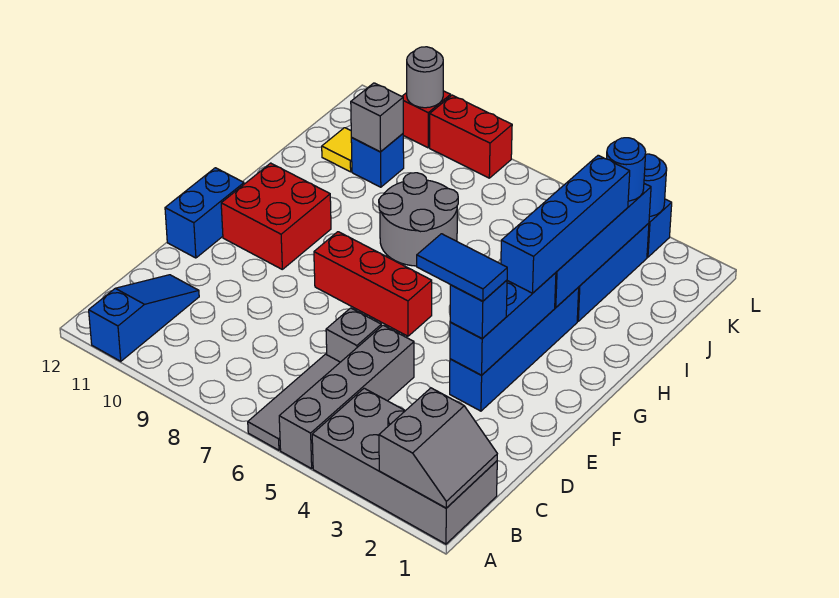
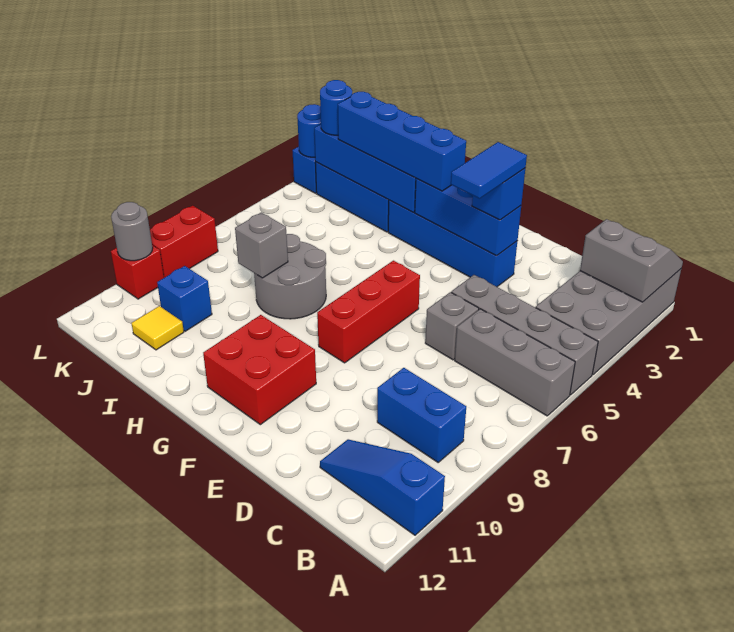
grey tile A6:C6 level 1 -> grey brick A6:C6 level 1
blue brick E12:F12 level 1 -> blue brick B9:C9 level 1
grey brick J10 level 2 -> grey brick I8 level 2

